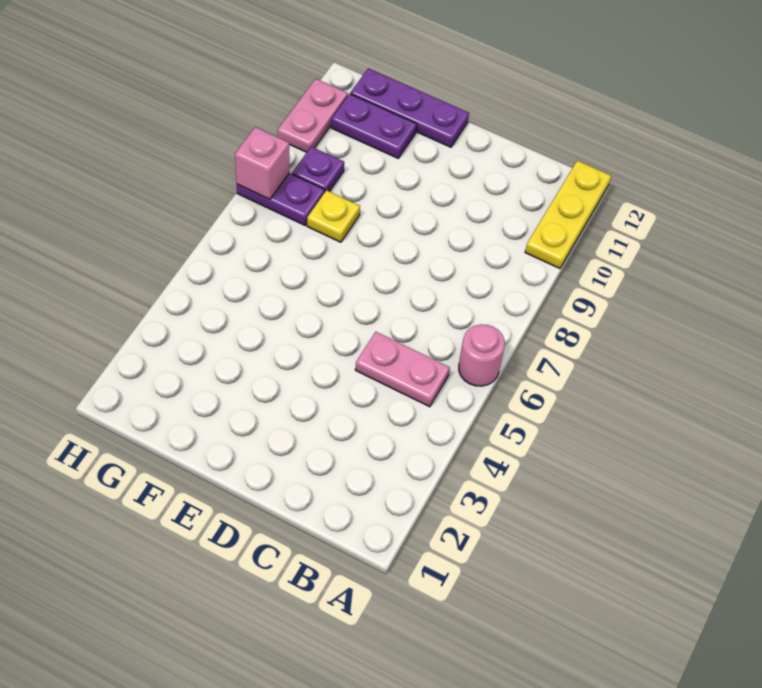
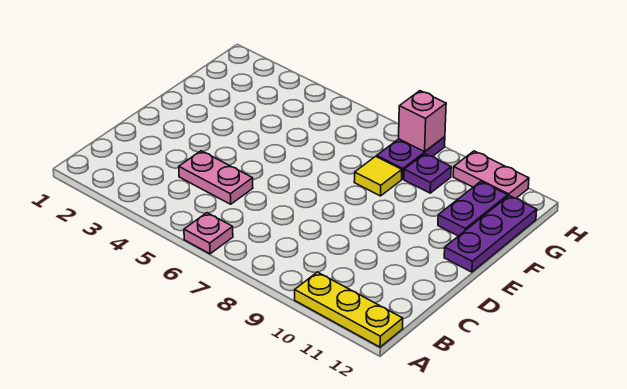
pink round brick A6 level 1 -> pink plate A6 level 1
pink plate B5:C5 level 1 -> pink plate C4:C5 level 1
yellow plate F8 level 1 -> yellow tile F8 level 1

